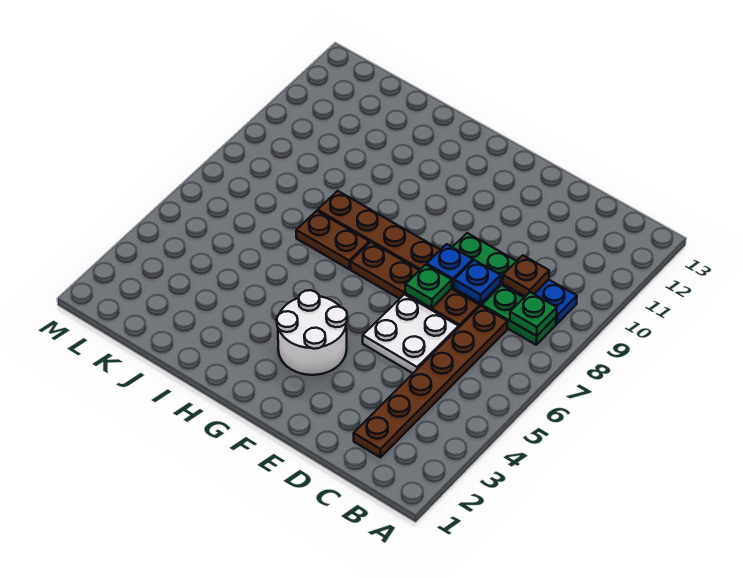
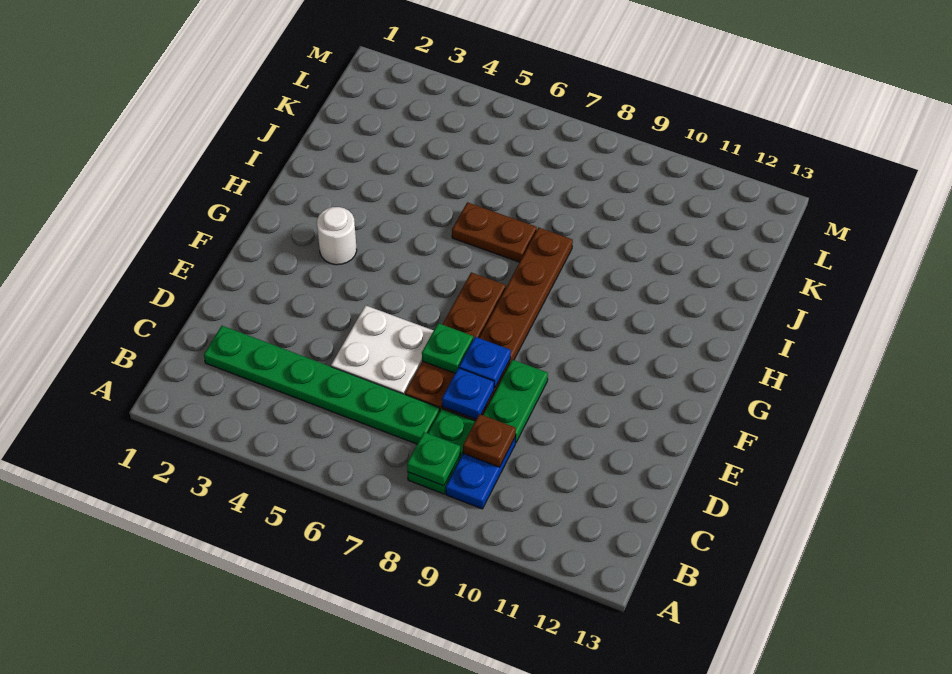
brown plate C2:C7 level 1 -> green plate C2:C7 level 1
white round brick F3:G4 level 1 -> white round brick G3 level 1
brown plate H7:I7 level 1 -> brown plate I6:I7 level 1

